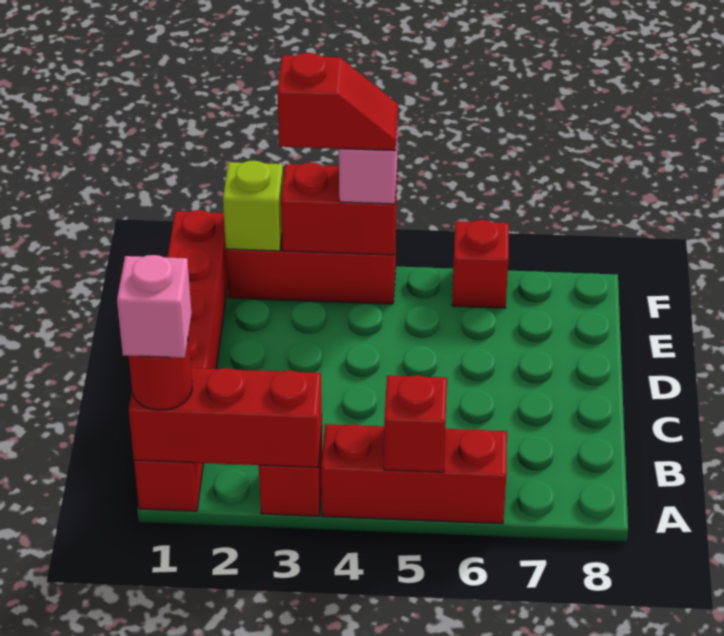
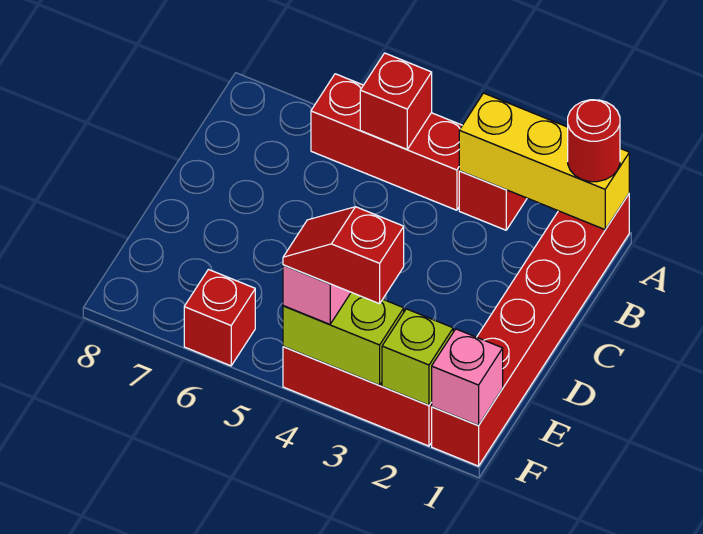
red brick A1:A3 level 2 -> yellow brick A1:A3 level 2
pink brick A1 level 4 -> pink brick F1 level 2
red brick F3:F4 level 2 -> lime brick F3:F4 level 2

